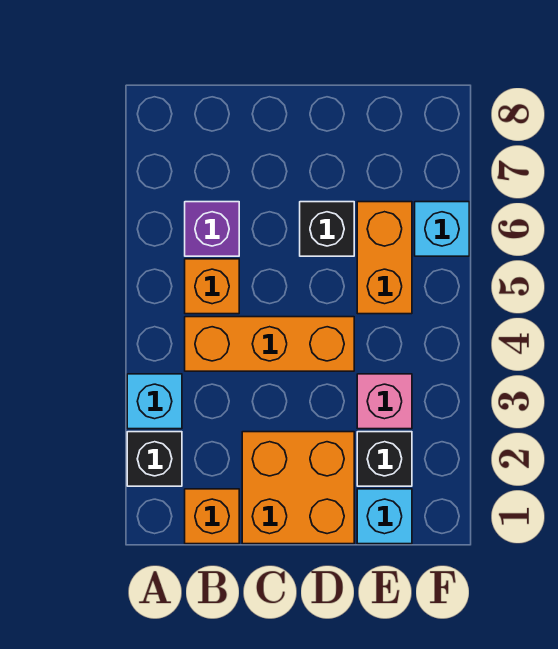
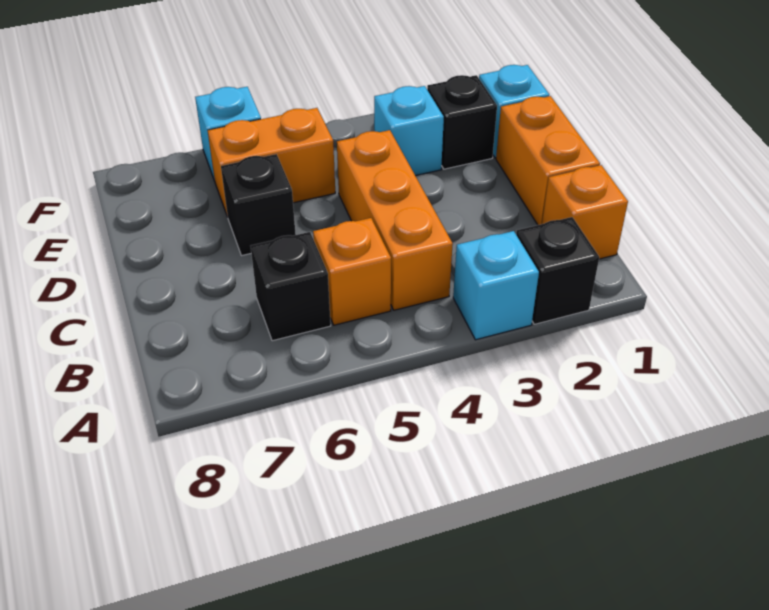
purple brick B6 level 1 -> black brick B6 level 1
orange brick C1:D2 level 1 -> orange brick C1:D1 level 1
pink brick E3 level 1 -> cyan brick E3 level 1

